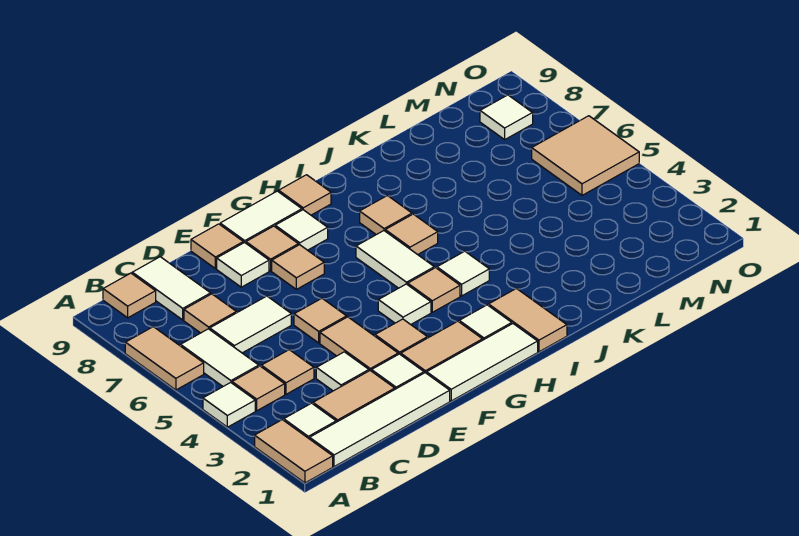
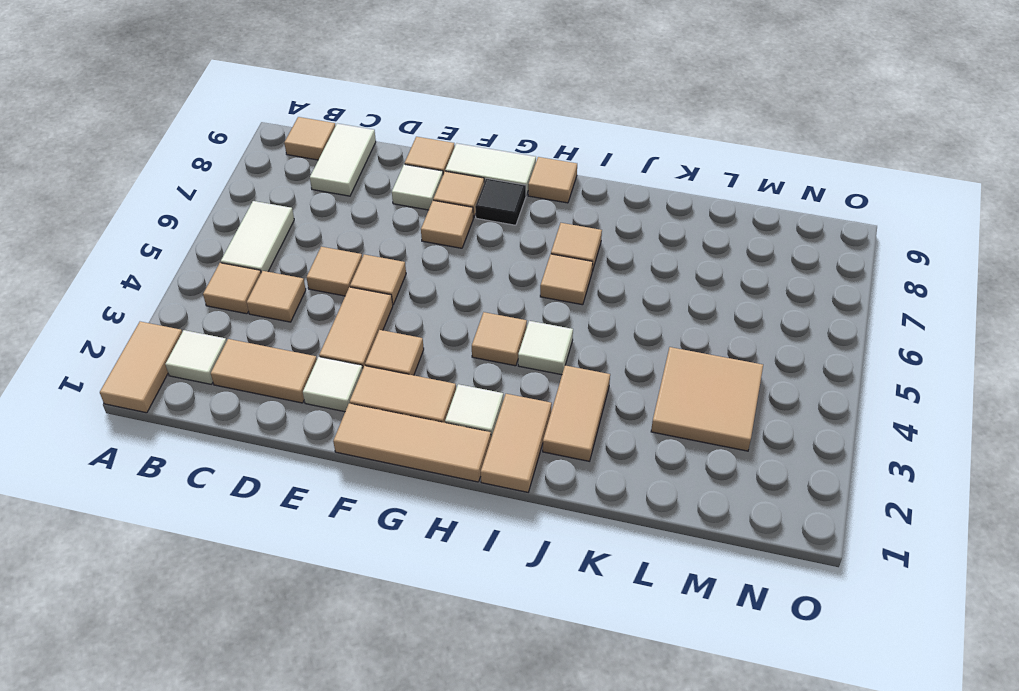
white tile A4 level 1 -> none
tan tile A6:A7 level 1 -> tan tile J2:J3 level 1
white tile B1:E1 level 1 -> none
white tile C6:D6 level 1 -> none
tan tile C7 level 1 -> tan tile D5 level 1
white tile D3 level 1 -> none
white tile F1:H1 level 1 -> tan tile F1:H1 level 1
white tile G4 level 1 -> none
white tile G8 level 1 -> black tile G8 level 1
white tile H5:H6 level 1 -> none
tan tile N5:O6 level 1 -> tan tile L3:M4 level 1
white tile N8 level 1 -> none

